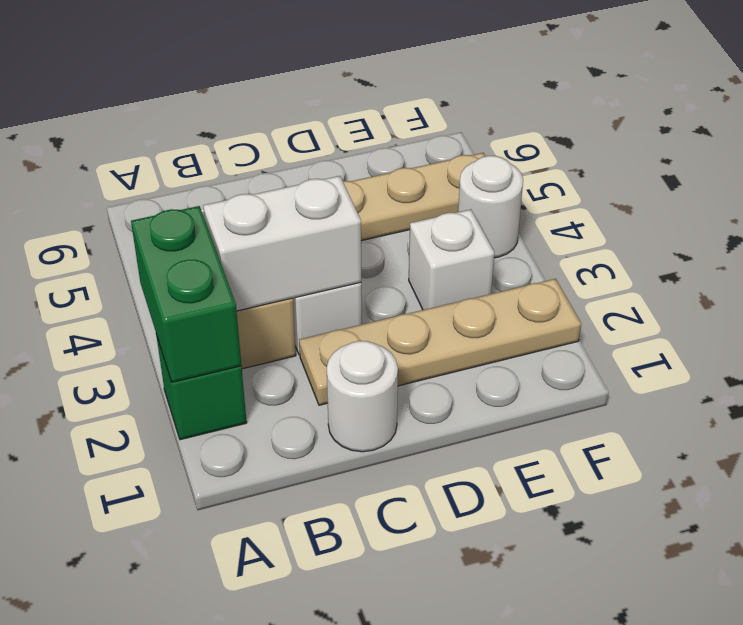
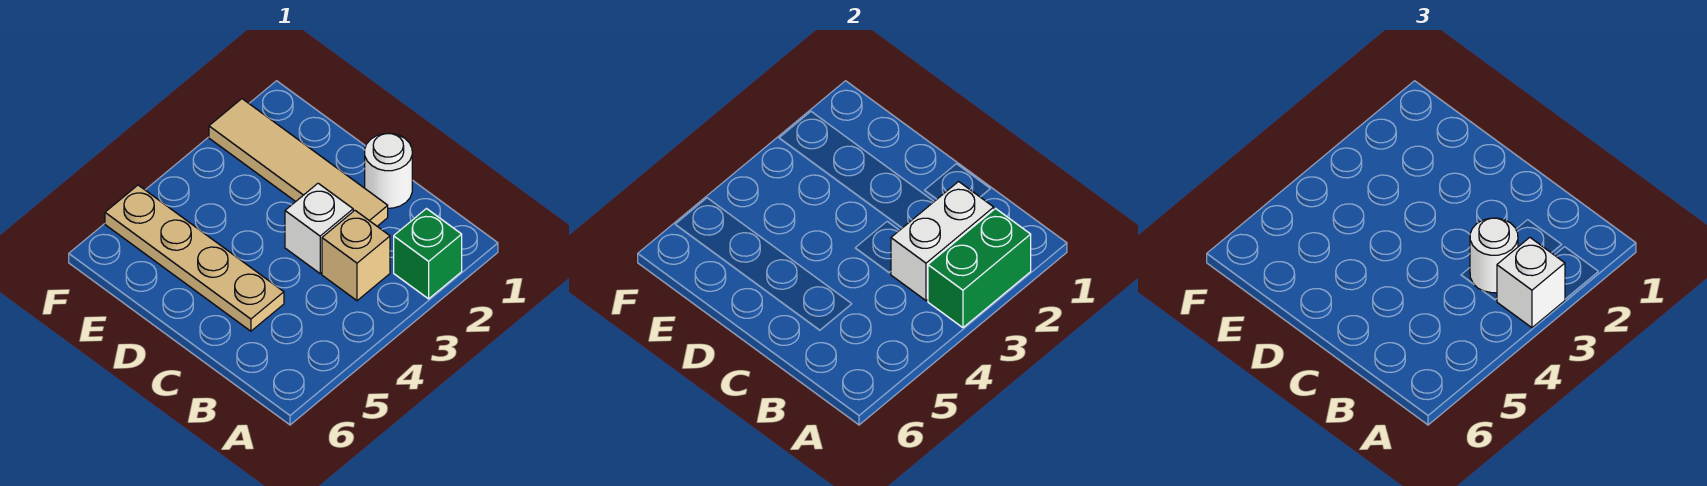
white brick B3:C3 level 2 -> white brick B2:B3 level 2
tan plate C2:F2 level 1 -> tan tile C2:F2 level 1
white brick E3 level 1 -> white brick A3 level 3
white round brick F4 level 1 -> white round brick B3 level 3

